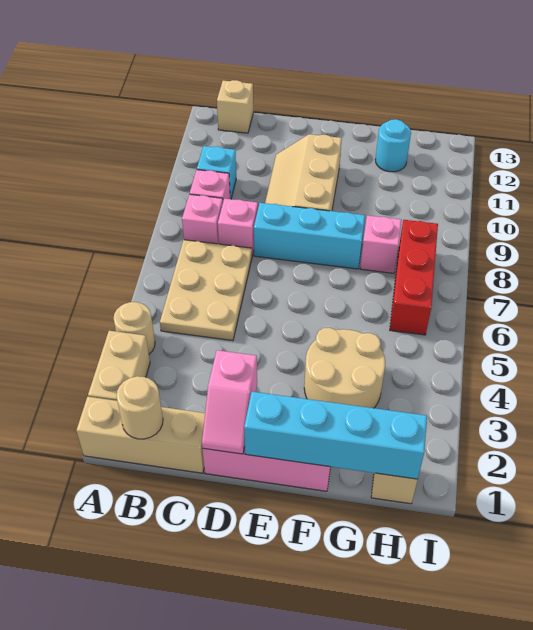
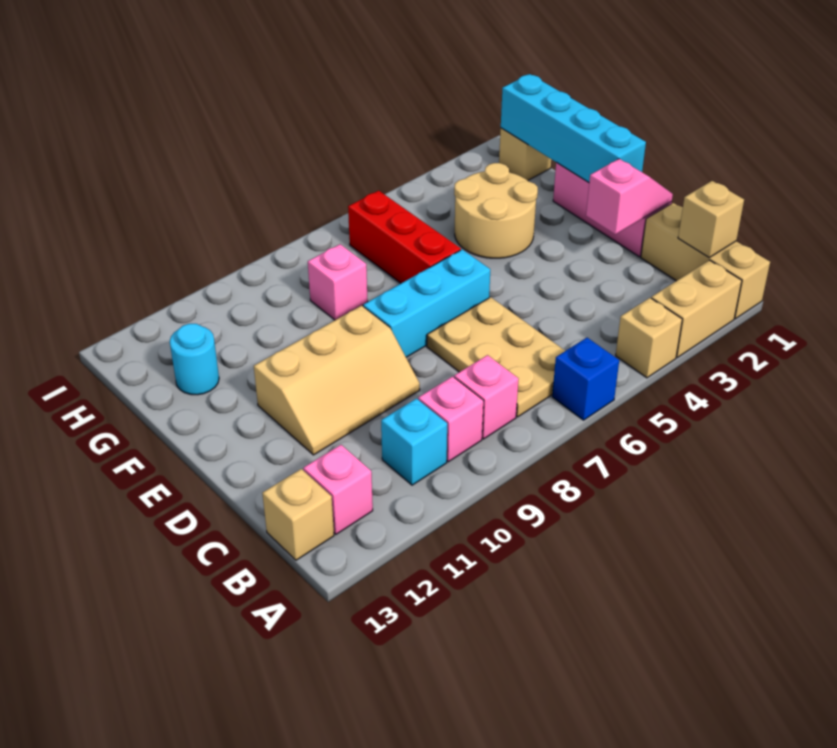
tan round brick A4 level 1 -> tan brick A4 level 1
none -> blue brick A6 level 1
tan round brick B1 level 2 -> tan brick B1 level 2
tan plate B5:C7 level 1 -> tan plate B6:D7 level 1
pink brick C8 level 1 -> pink brick B12 level 1
cyan brick D8:F8 level 1 -> cyan brick E6:E8 level 1
red brick H6:H8 level 1 -> red brick F6:H6 level 1

